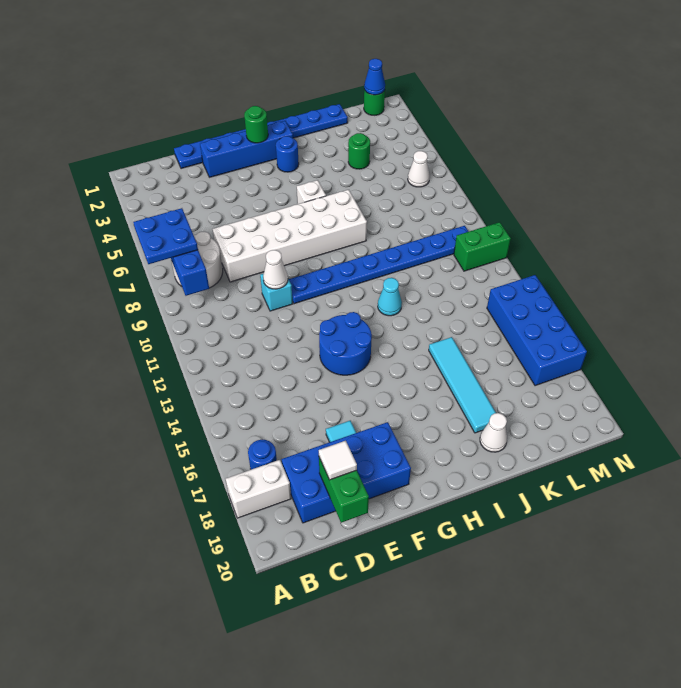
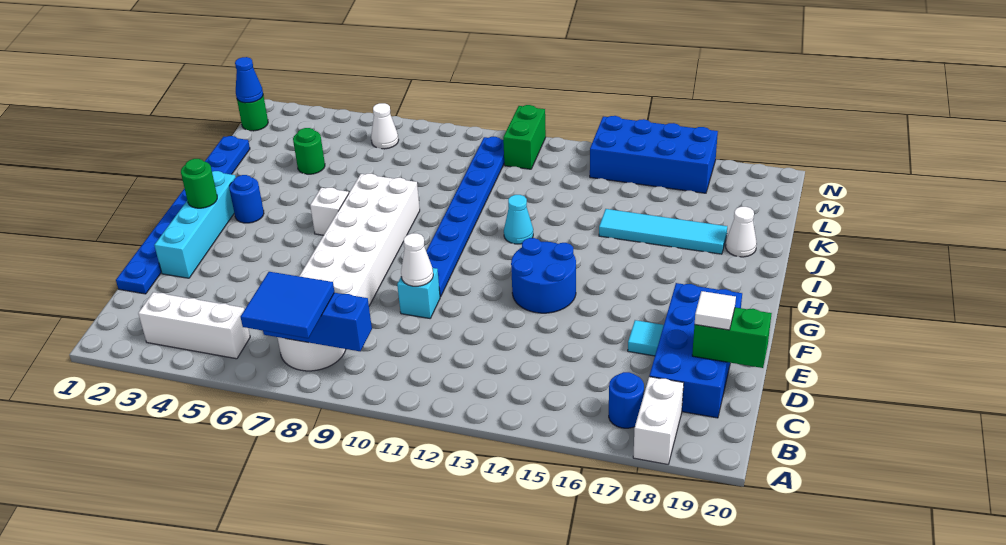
blue plate A7:B8 level 3 -> blue tile A7:B8 level 3
none -> white brick B3:B5 level 1
blue brick E2:H2 level 1 -> cyan brick E2:H2 level 1

